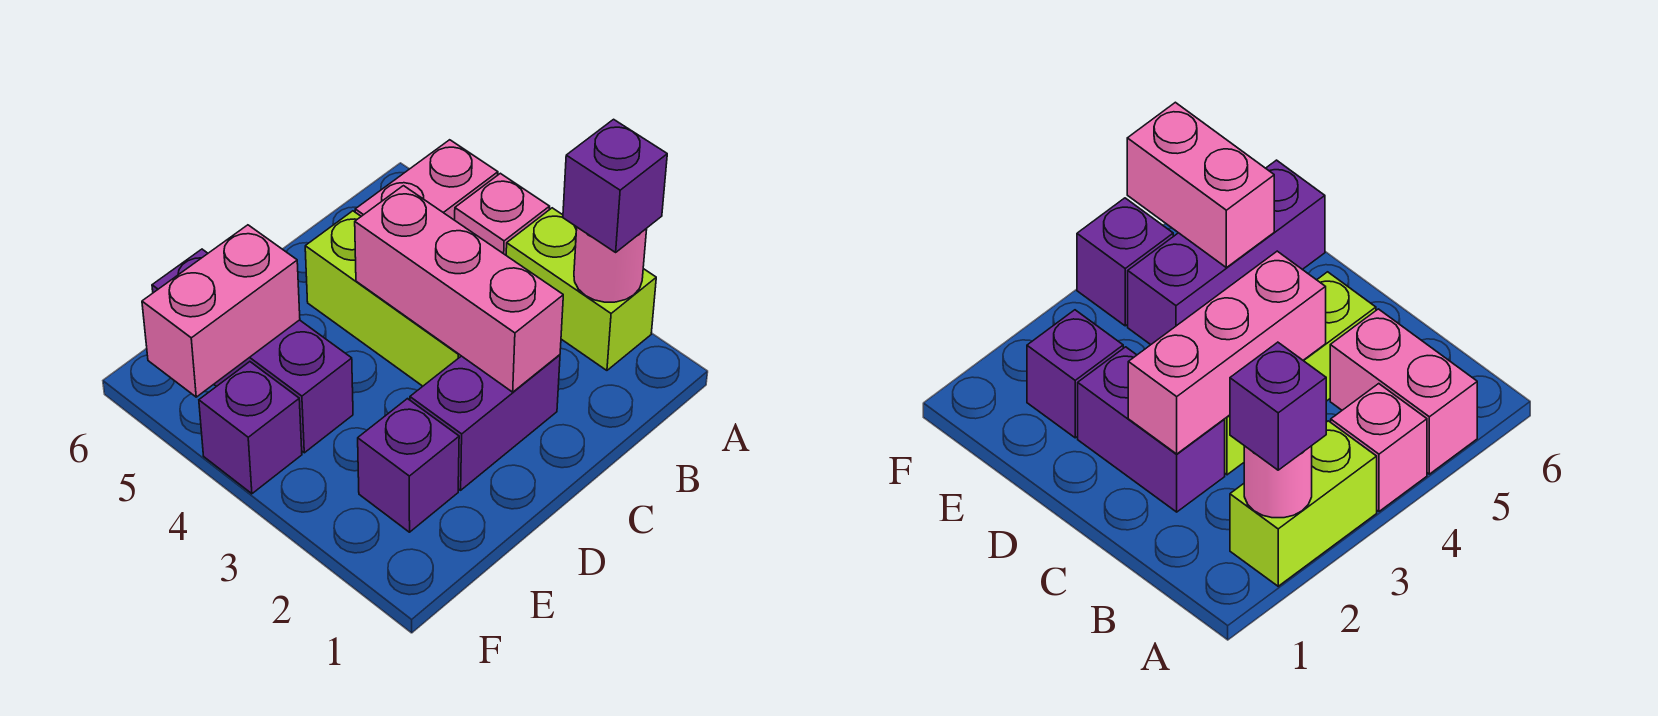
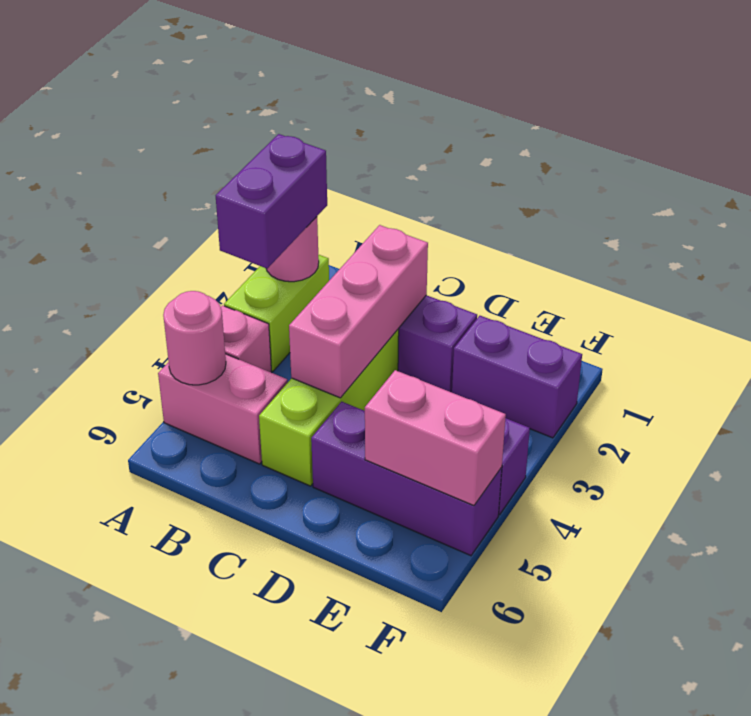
purple brick A2 level 3 -> purple brick A2:A3 level 3
none -> pink round brick A5 level 2
purple brick E2 level 1 -> purple brick E2:F2 level 1
purple brick E4:E6 level 1 -> purple brick D5:F5 level 1

